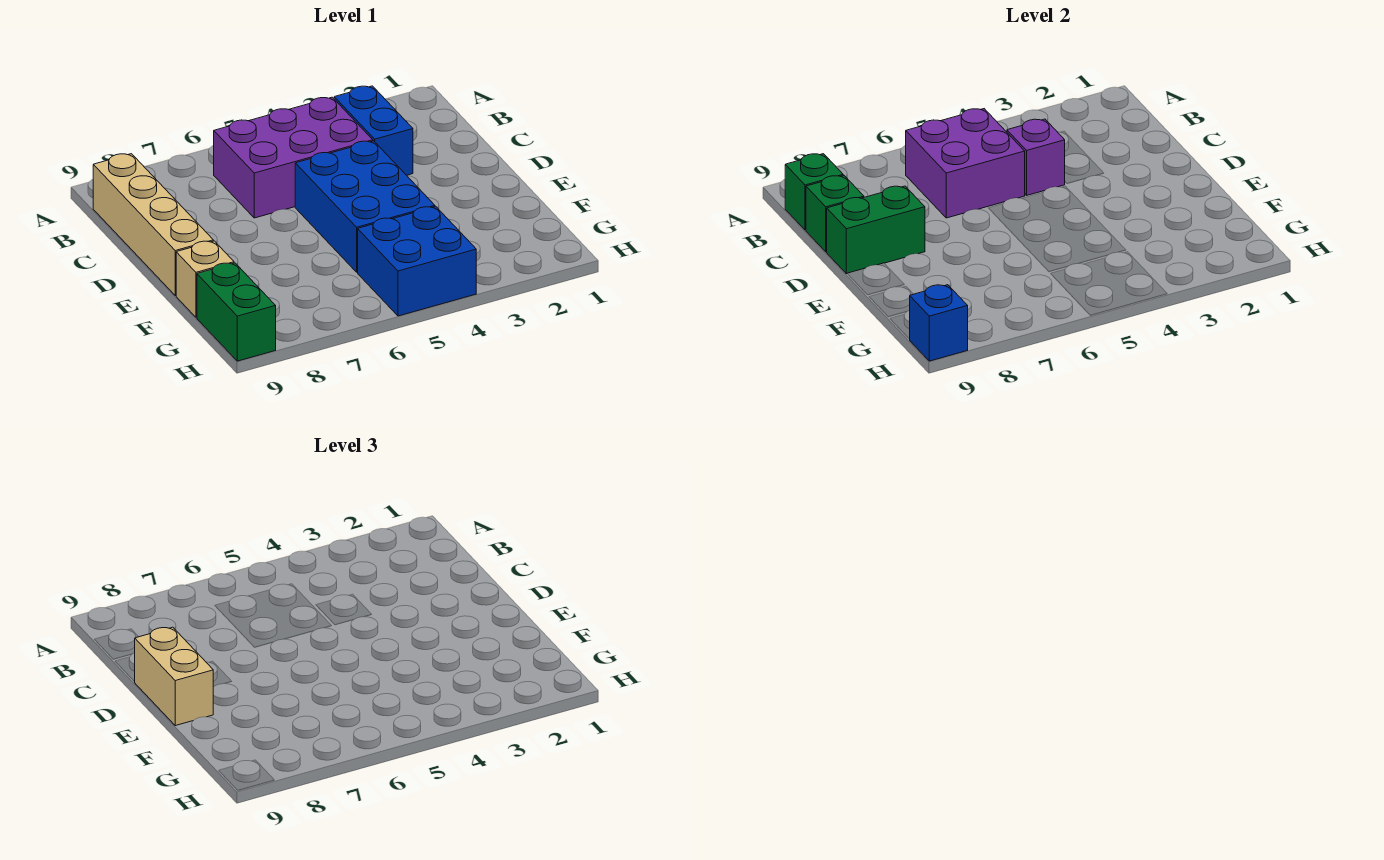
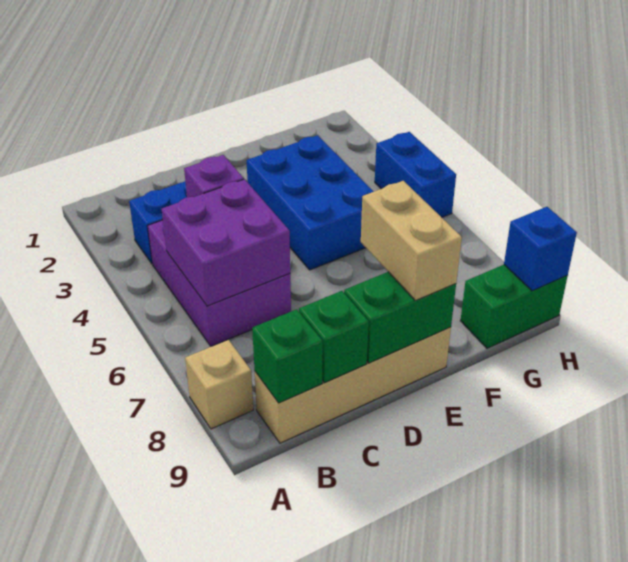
blue brick D4:F5 level 1 -> blue brick E3:F5 level 1
green brick D8:D9 level 2 -> green brick D9:E9 level 2
tan brick D9:E9 level 3 -> tan brick E8:E9 level 3
tan brick F9 level 1 -> tan brick A8 level 1
blue brick G4:H5 level 1 -> blue brick H4:H5 level 1

